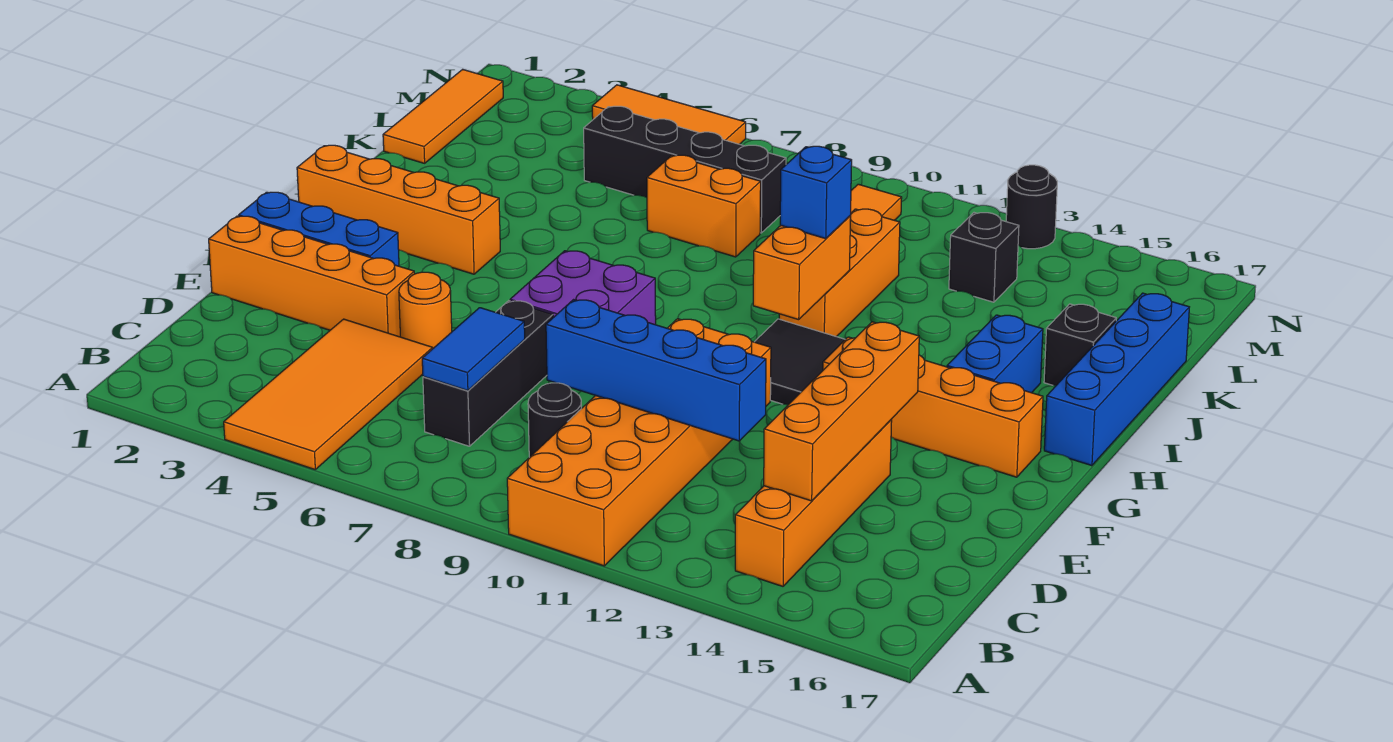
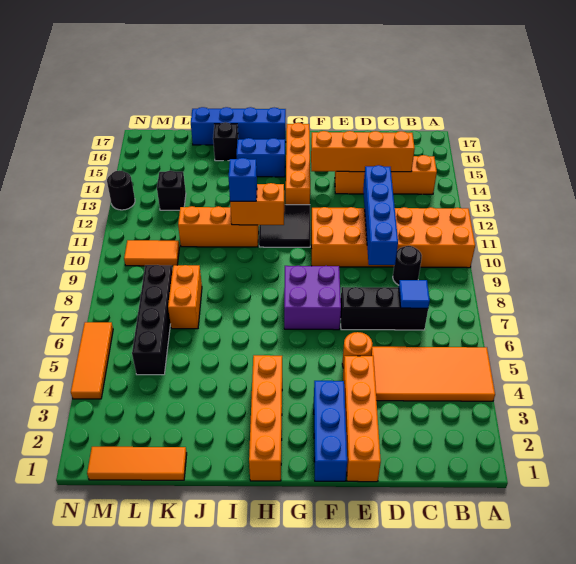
blue tile C7:D7 level 2 -> blue tile C7 level 2

